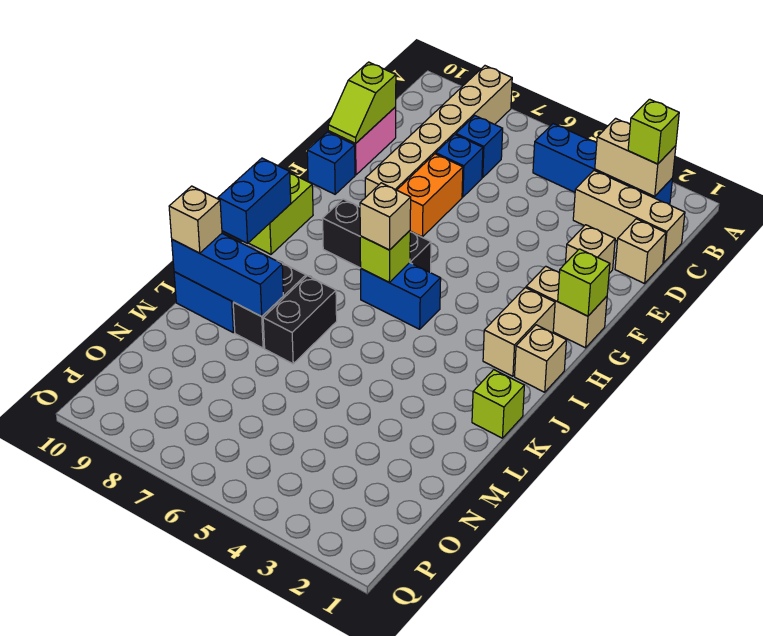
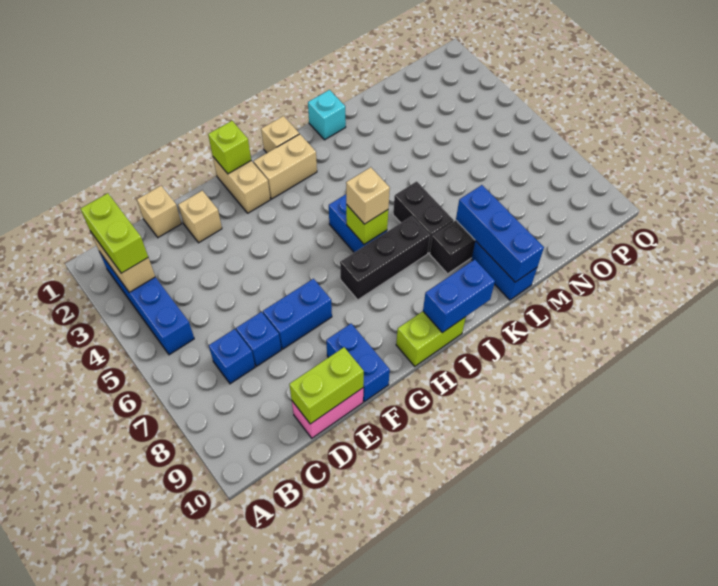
tan brick A8:F8 level 1 -> none
lime brick B2 level 3 -> lime brick B2:B3 level 3
tan brick C1:C3 level 1 -> none
lime slope D10:E10 level 2 top D -> lime brick D10:E10 level 2
orange brick E7:F7 level 1 -> blue brick E7:F7 level 1
blue brick F10 level 1 -> blue brick F9:F10 level 1
black brick H6:H8 level 1 -> black brick H7:J7 level 1
lime brick K1 level 1 -> cyan brick K1 level 1
black brick K7:L7 level 1 -> black brick K6:K7 level 1
tan brick L10 level 3 -> none

